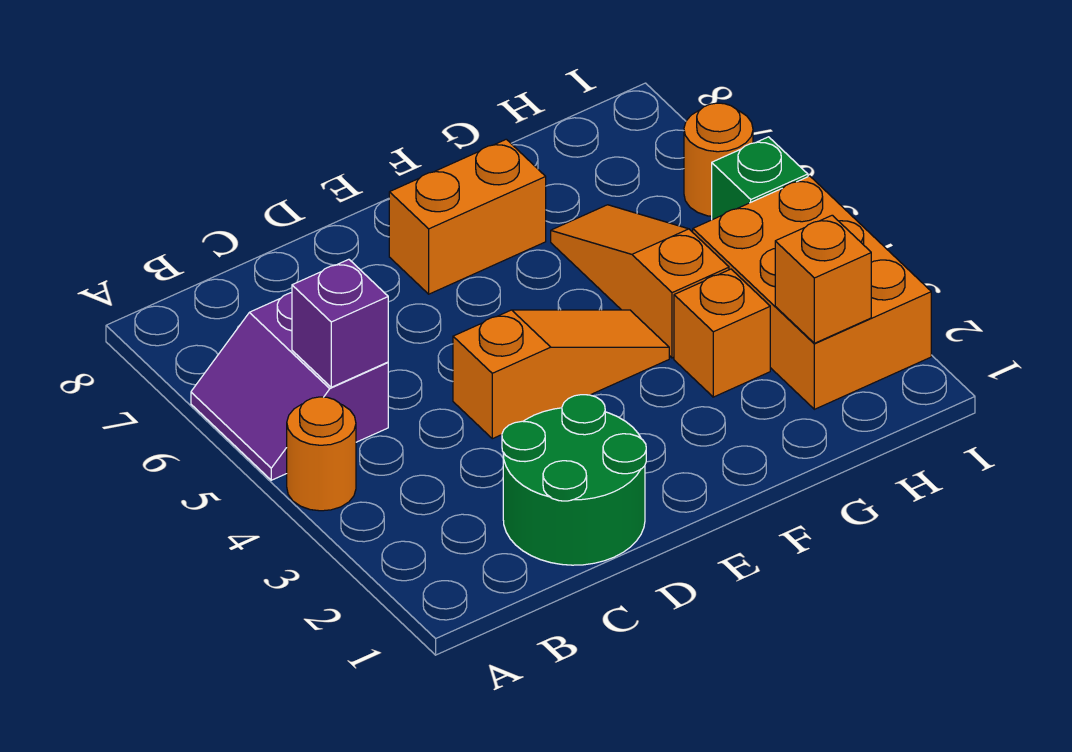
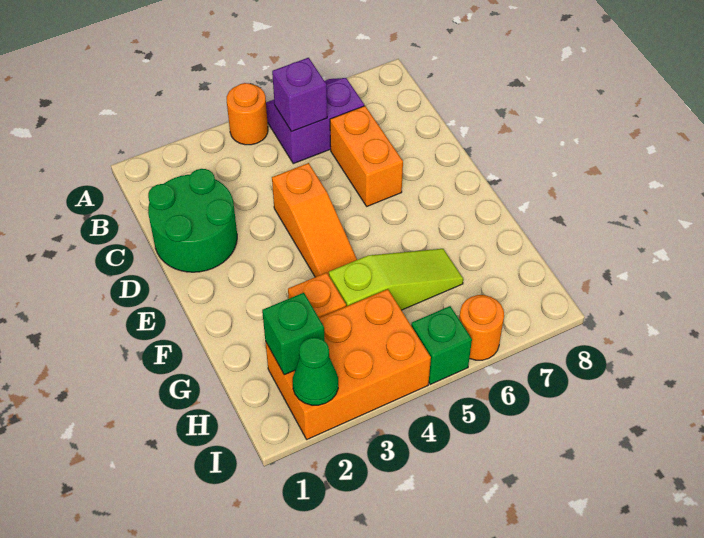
orange brick E7:F7 level 1 -> orange brick C6:D6 level 1
orange slope G4:G6 level 1 top 4 -> lime slope G4:G6 level 1 top 4
orange brick H2 level 2 -> green brick H2 level 2
none -> green cone I2 level 2

